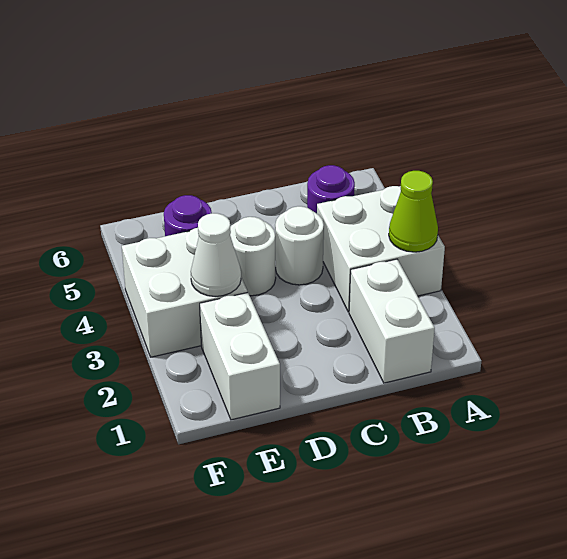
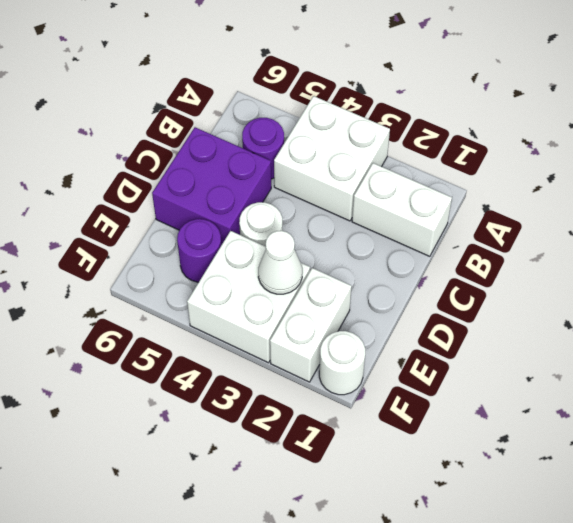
lime cone A3 level 2 -> none
white round brick C4 level 1 -> white round brick F1 level 1
none -> purple brick C5:D6 level 1
white brick E1:E2 level 1 -> white brick E2:F2 level 1

